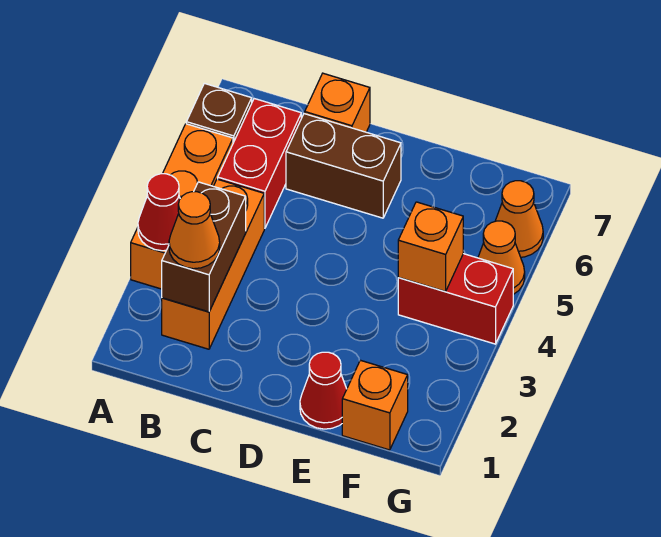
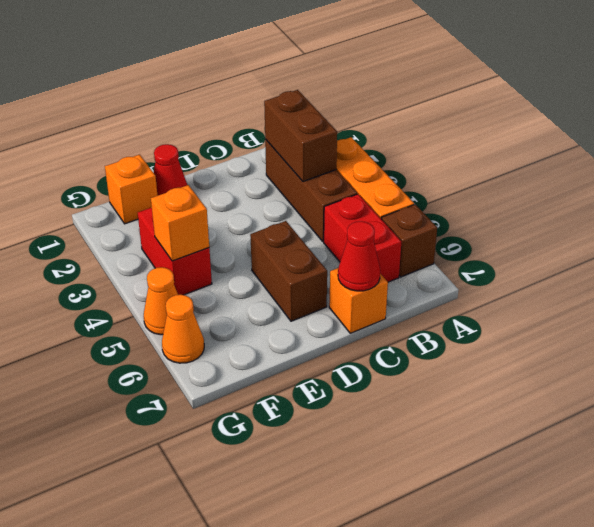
red cone A3 level 2 -> red cone C7 level 2
orange brick B2:B4 level 1 -> brown brick B2:B4 level 1
orange cone B2 level 3 -> none
brown brick C6:D6 level 1 -> brown brick D5:D6 level 1
red brick F4:G4 level 1 -> red brick F3:F4 level 1

